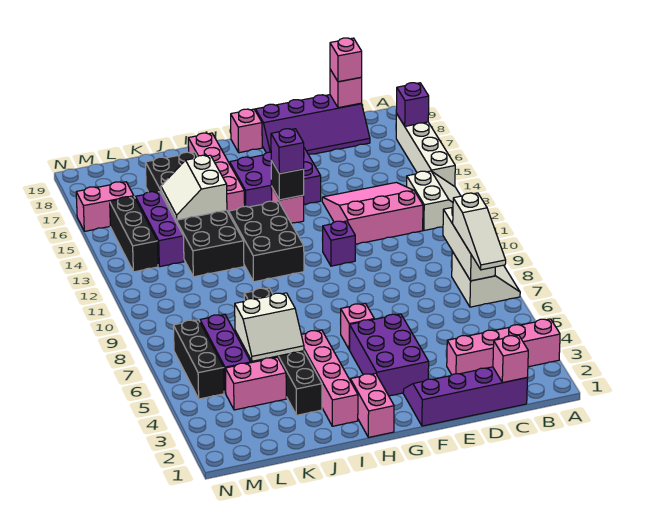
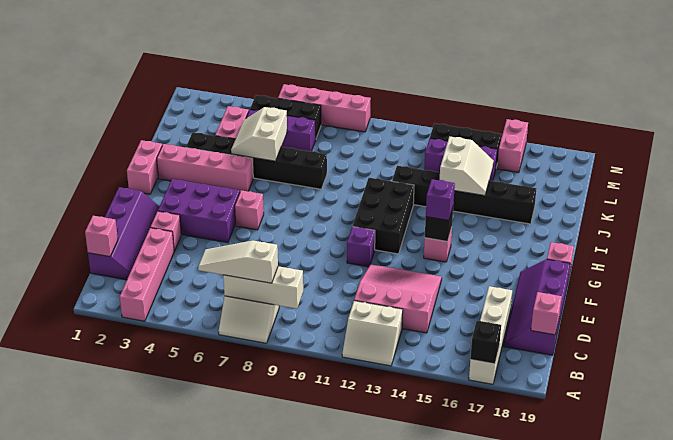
white brick A14:A17 level 1 -> white brick A17:D17 level 1
purple brick A17 level 2 -> black brick A17 level 2
pink slope C12:E14 level 1 top 12 -> pink slope C12:E14 level 1 top C
pink brick C19 level 3 -> pink brick E3 level 1
purple brick F15:H16 level 1 -> none
pink brick H1:H2 level 1 -> pink brick H1:I1 level 1
black brick H11:I13 level 1 -> black brick G11:I12 level 1
pink brick I15:I18 level 1 -> pink brick N6:N9 level 1
black brick J12:K17 level 1 -> black brick J12:J17 level 1
white slope J14:K15 level 2 top J -> white slope J14:K15 level 2 top 14

